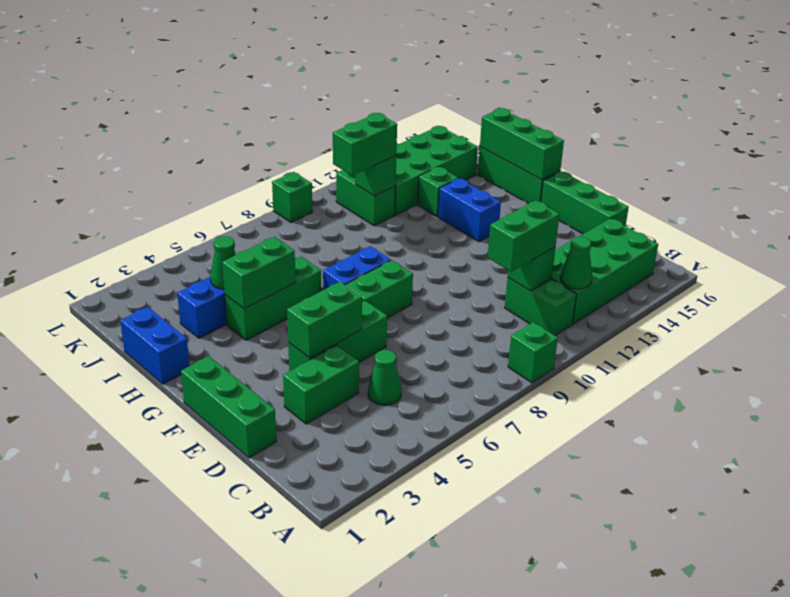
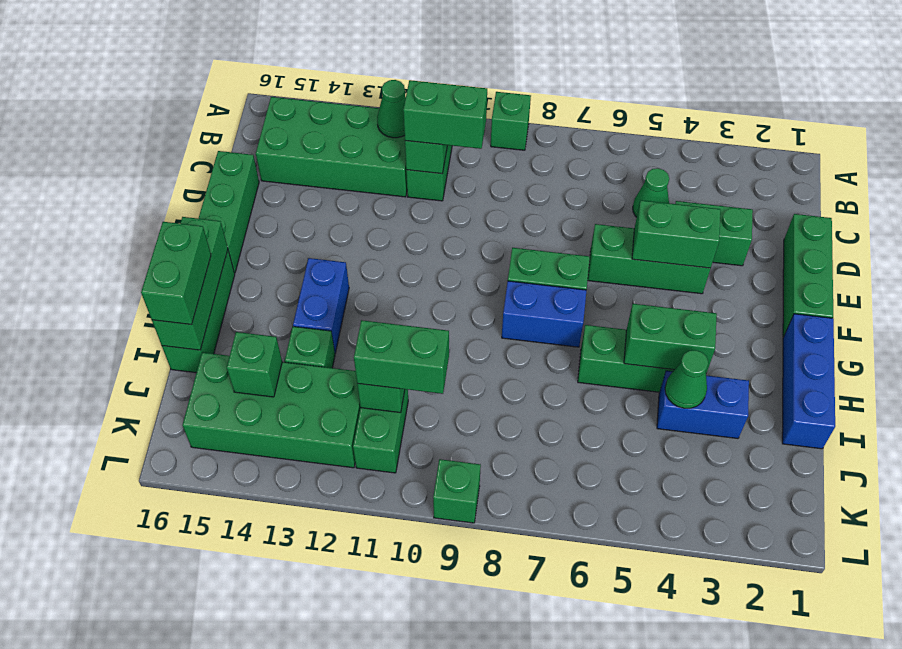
blue brick H1:I1 level 1 -> blue brick G1:I1 level 1
none -> green brick H16:I16 level 3
none -> green brick J14 level 2

